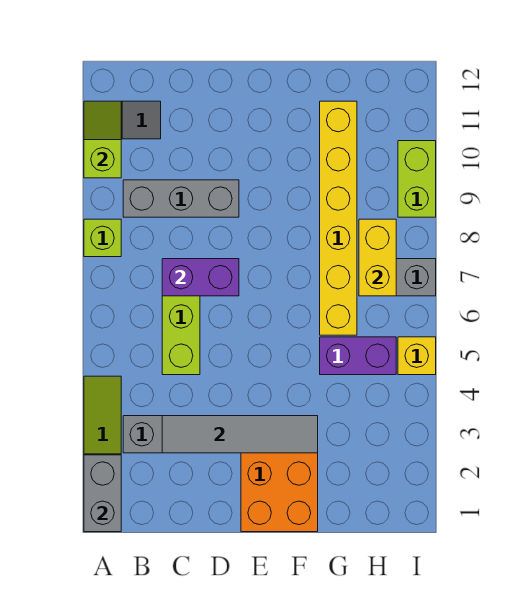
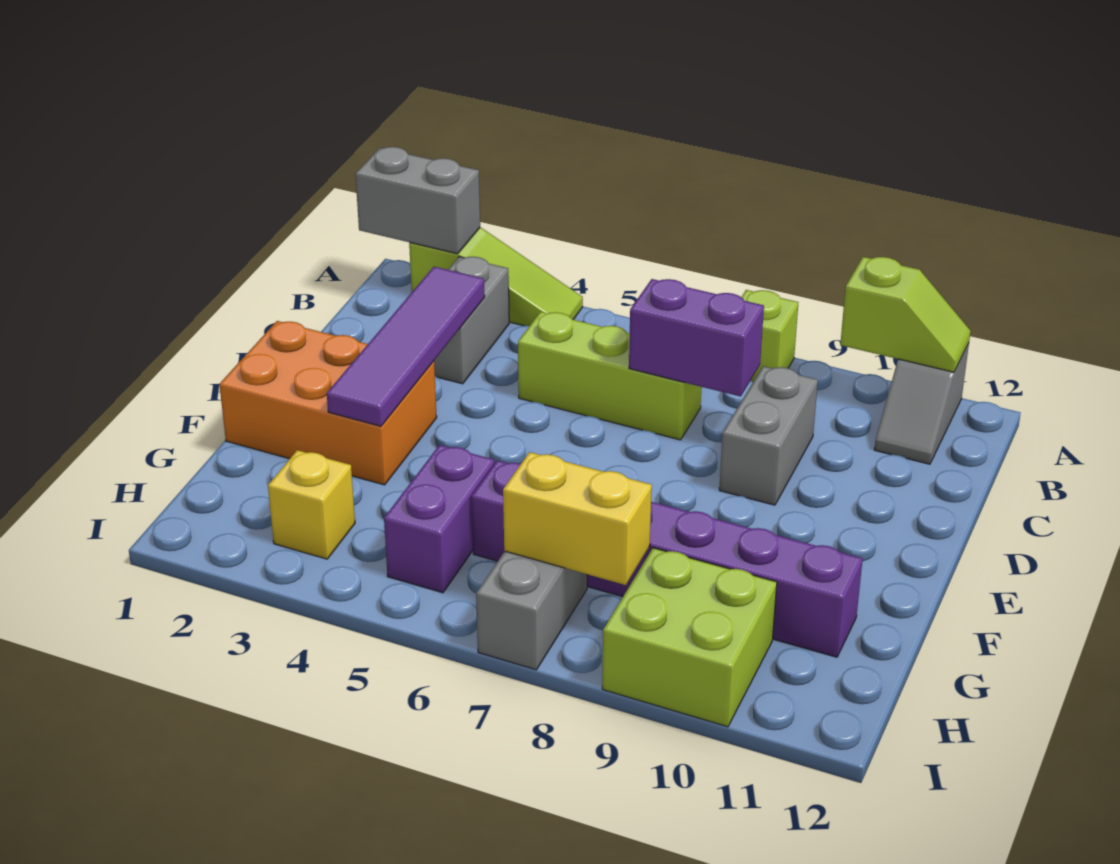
grey brick B9:D9 level 1 -> grey brick C9:D9 level 1
grey tile C3:F3 level 2 -> purple tile C3:F3 level 2
purple brick C7:D7 level 2 -> purple brick C7:C8 level 2
yellow brick G6:G11 level 1 -> purple brick G6:G11 level 1
yellow brick I5 level 1 -> yellow brick H3 level 1
lime brick I9:I10 level 1 -> lime brick H9:I10 level 1

